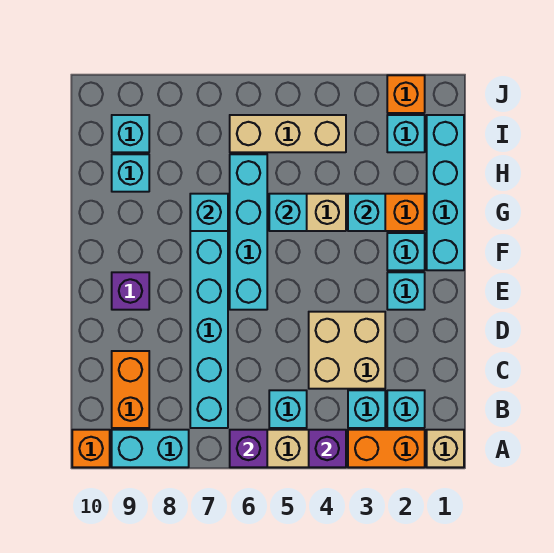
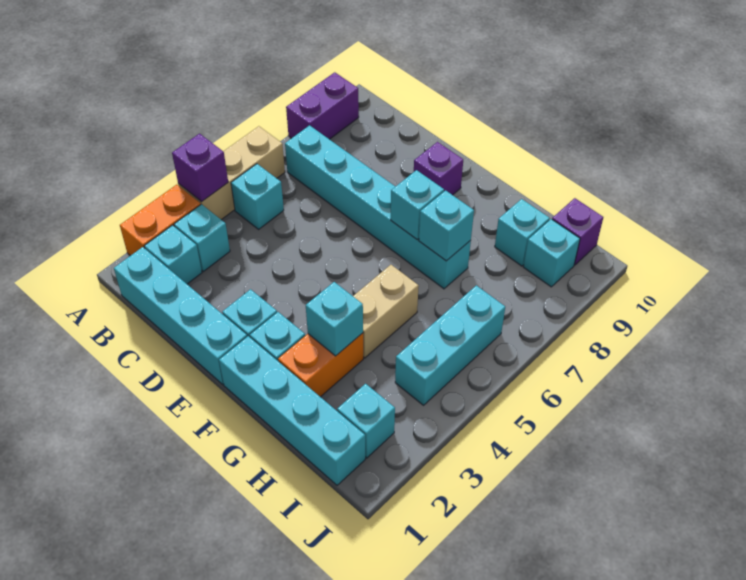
tan brick A1 level 1 -> none
purple brick A6 level 2 -> purple brick I10 level 1
cyan brick A8:A9 level 1 -> purple brick A8:A9 level 1
orange brick A10 level 1 -> none
orange brick B9:C9 level 1 -> none
tan brick C3:D4 level 1 -> none
cyan brick E6:H6 level 1 -> cyan brick B1:E1 level 1
cyan brick G5 level 2 -> cyan brick F7 level 2
tan brick I4:I6 level 1 -> cyan brick I4:I6 level 1
orange brick J2 level 1 -> none

